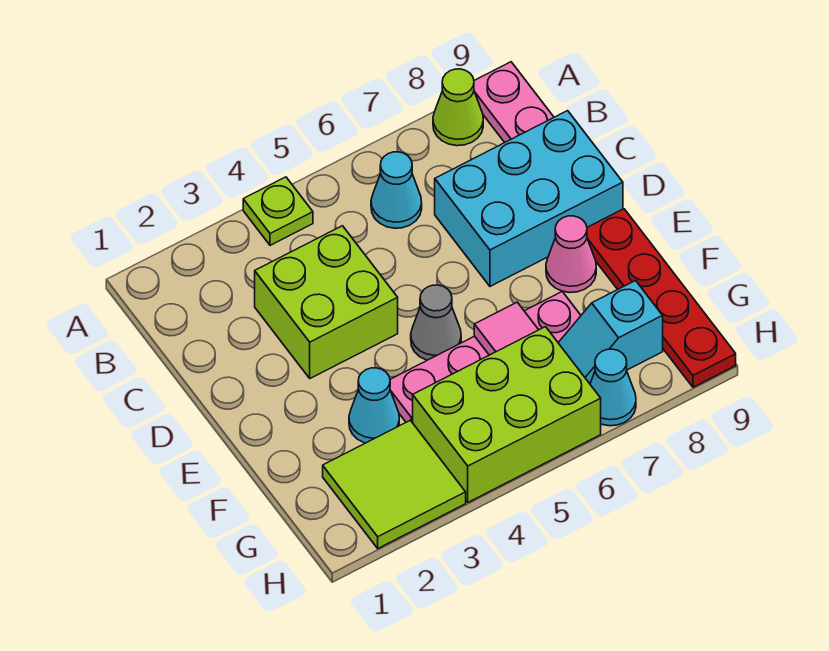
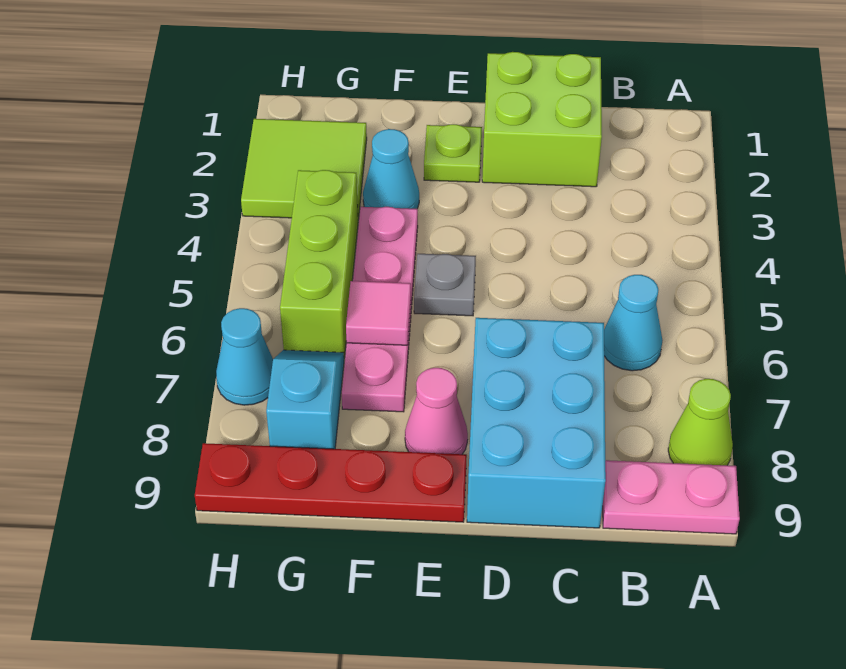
lime plate A4 level 1 -> lime plate E2 level 1
lime brick C3:D4 level 1 -> lime brick C1:D2 level 1
grey cone E5 level 1 -> grey plate E5 level 1
lime brick G4:H6 level 1 -> lime brick G4:G6 level 1

